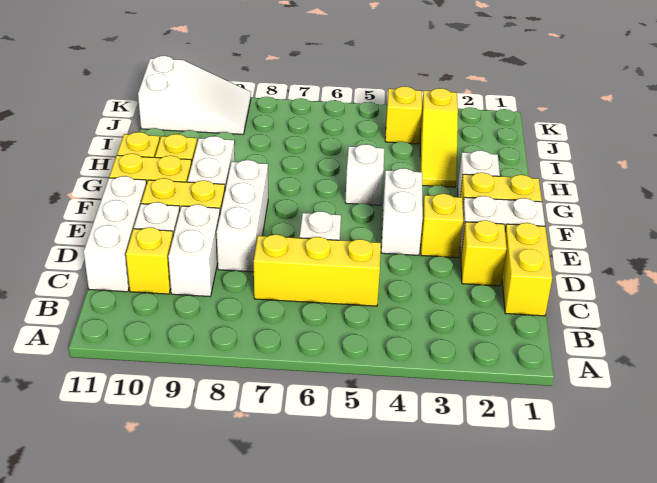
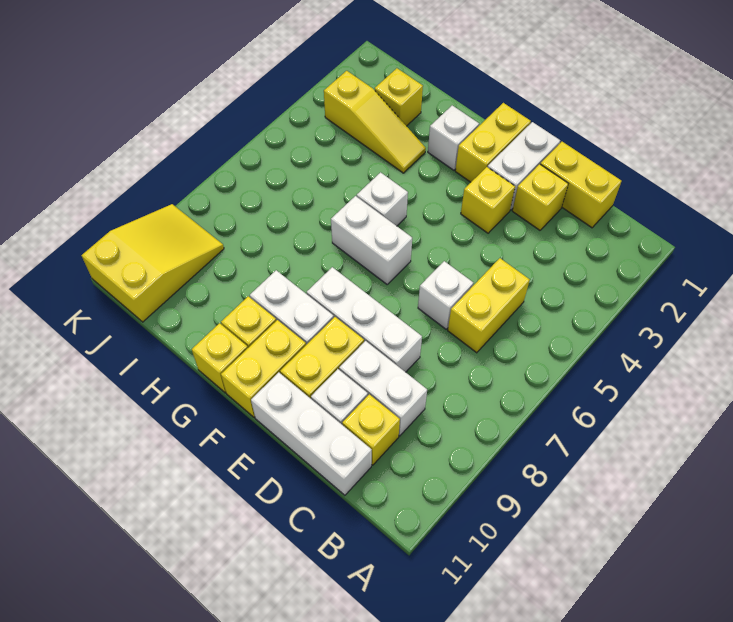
yellow brick C5:C7 level 1 -> yellow brick C5:C6 level 1
white brick E4:F4 level 1 -> white brick F6:G6 level 1
yellow brick J4 level 1 -> yellow brick I2 level 1
white slope J9:K11 level 1 top 11 -> yellow slope J9:K11 level 1 top 11

